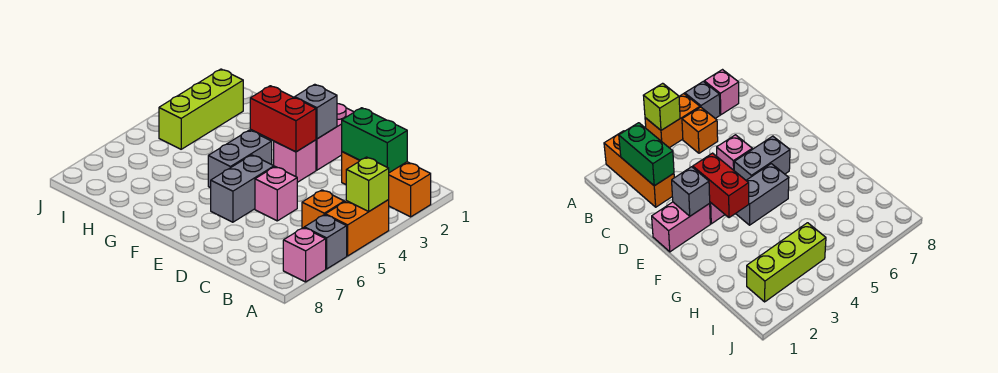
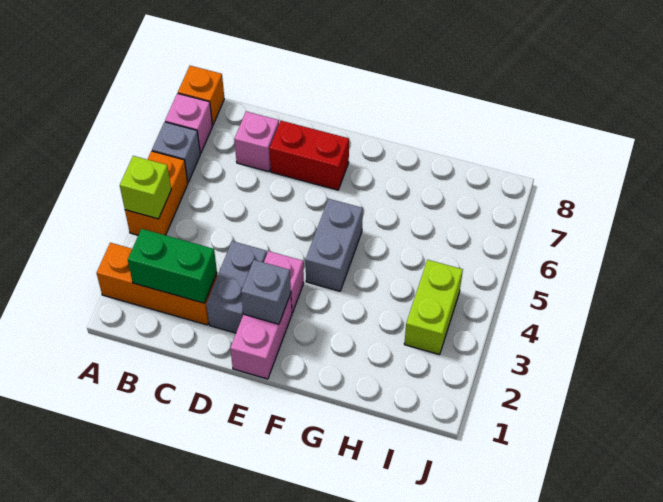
orange brick B5 level 1 -> orange brick A8 level 1
pink brick D5 level 1 -> pink brick C7 level 1
red brick E3:F3 level 2 -> red brick D7:E7 level 1
grey brick E5:E6 level 1 -> grey brick D2:D3 level 1
lime brick I2:I4 level 1 -> lime brick I3:I4 level 1

